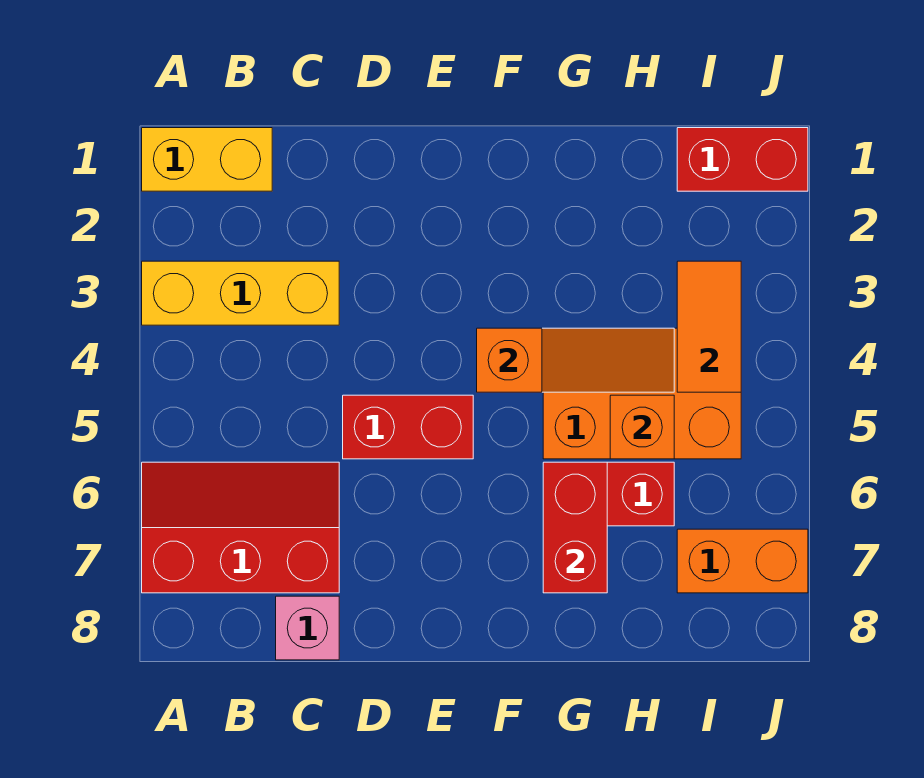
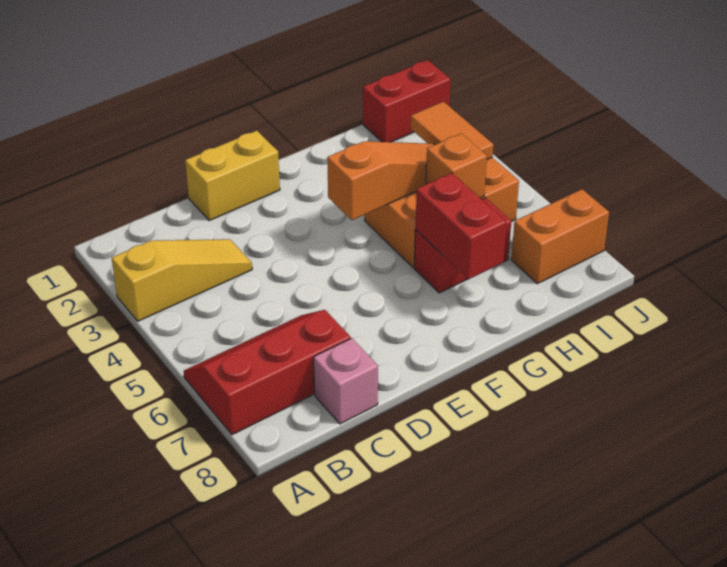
yellow brick A1:B1 level 1 -> yellow brick D1:E1 level 1
yellow brick A3:C3 level 1 -> yellow slope A3:C3 level 1 top A
red brick D5:E5 level 1 -> none

